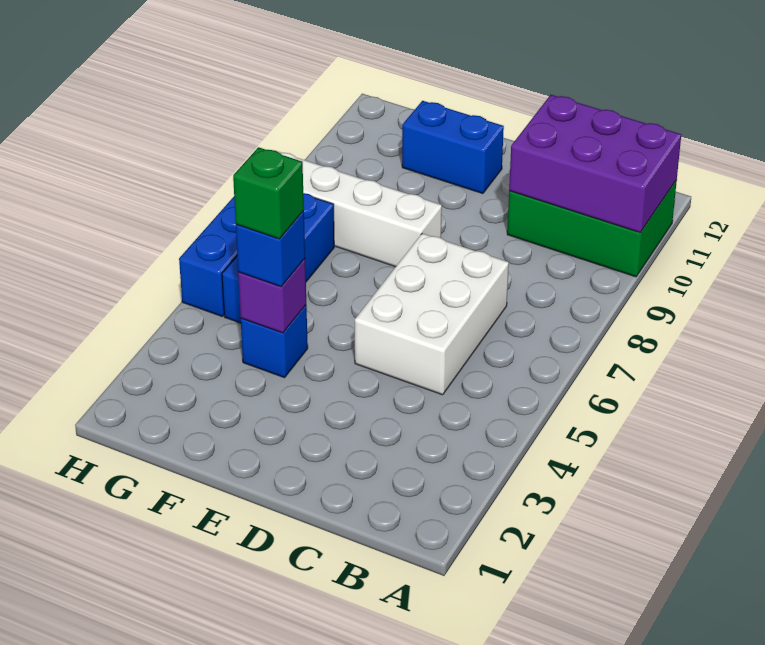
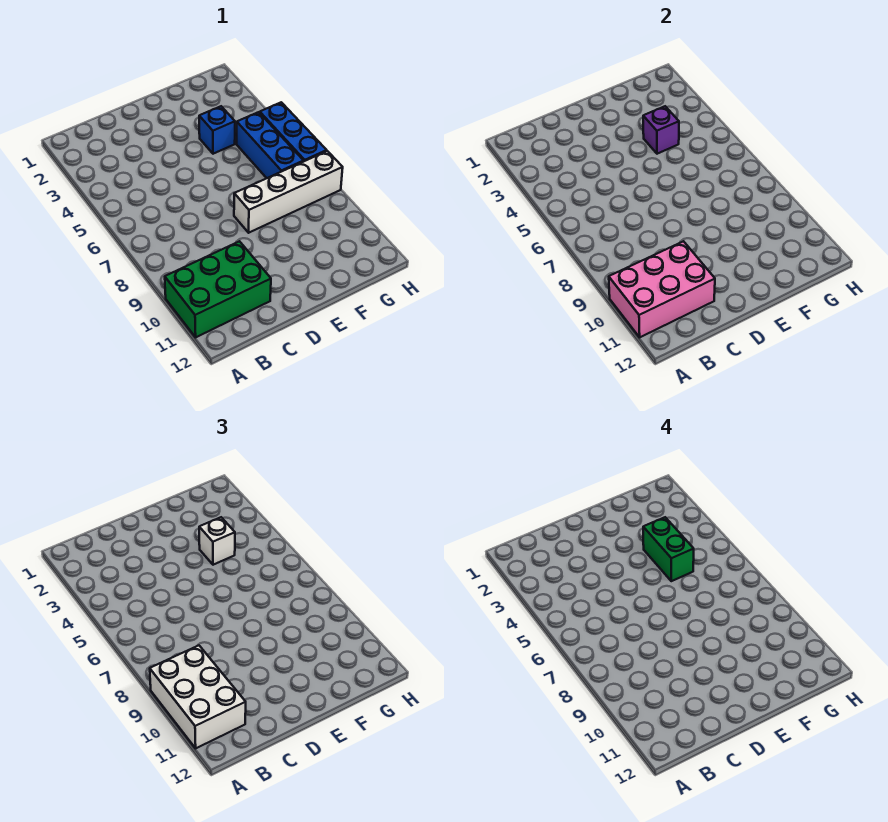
purple brick A10:C11 level 2 -> pink brick A10:C11 level 2
white brick C5:D7 level 1 -> white brick A9:B11 level 3
blue brick E11:F11 level 1 -> none
blue brick F4 level 3 -> white brick F4 level 3
green brick F4 level 4 -> green brick F4:F5 level 4

